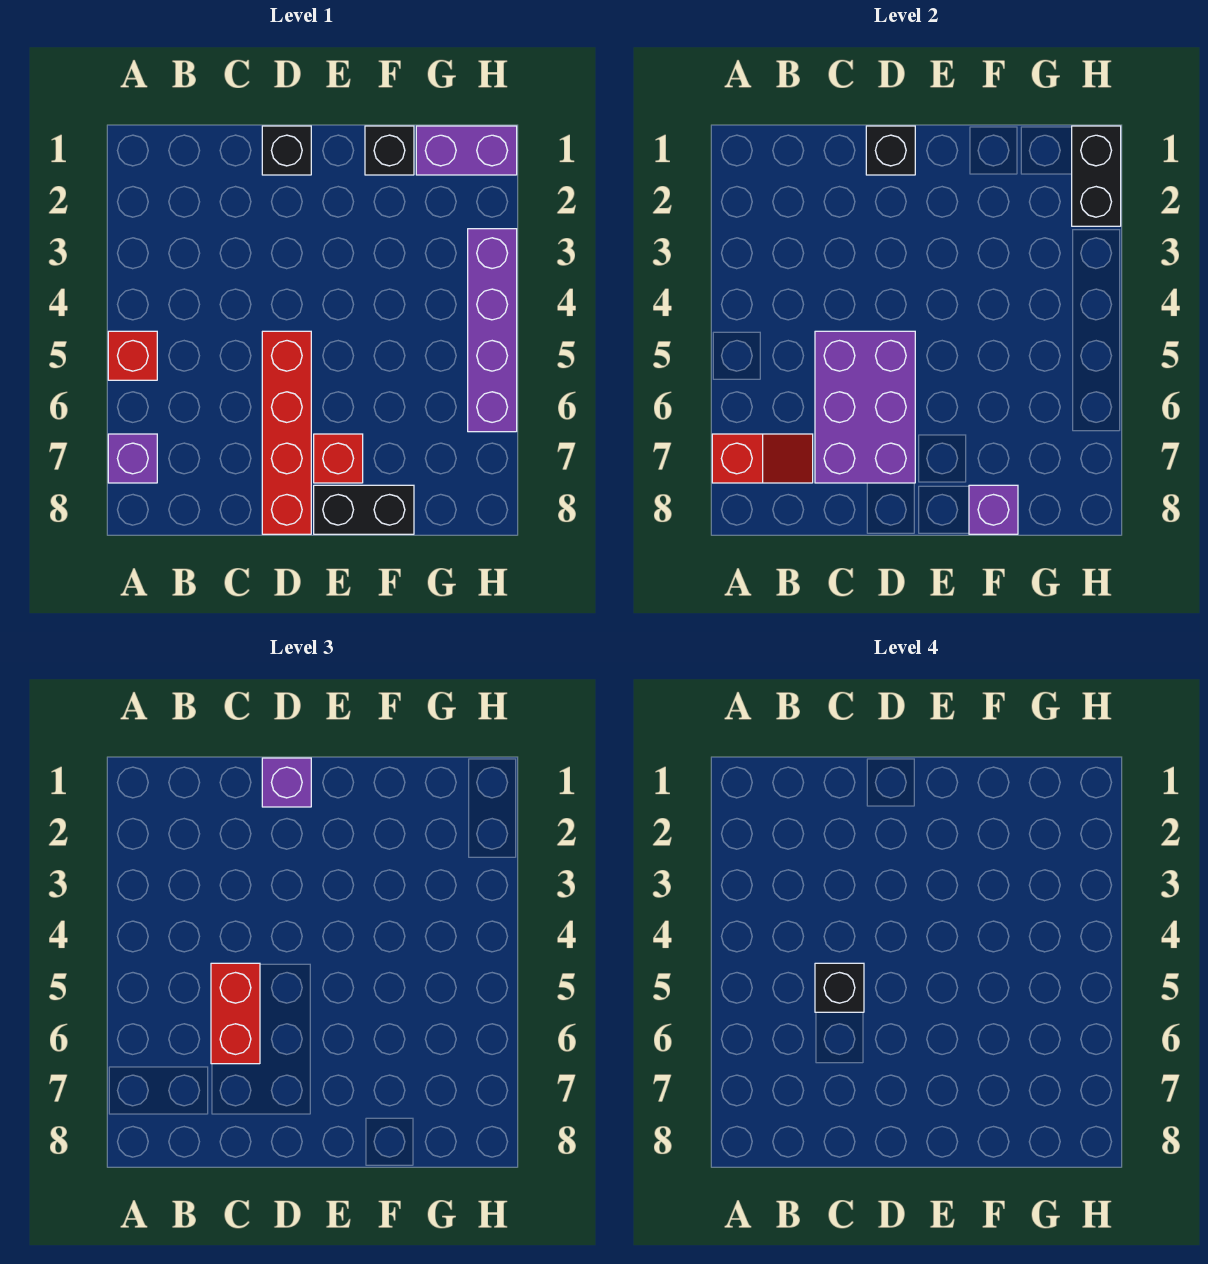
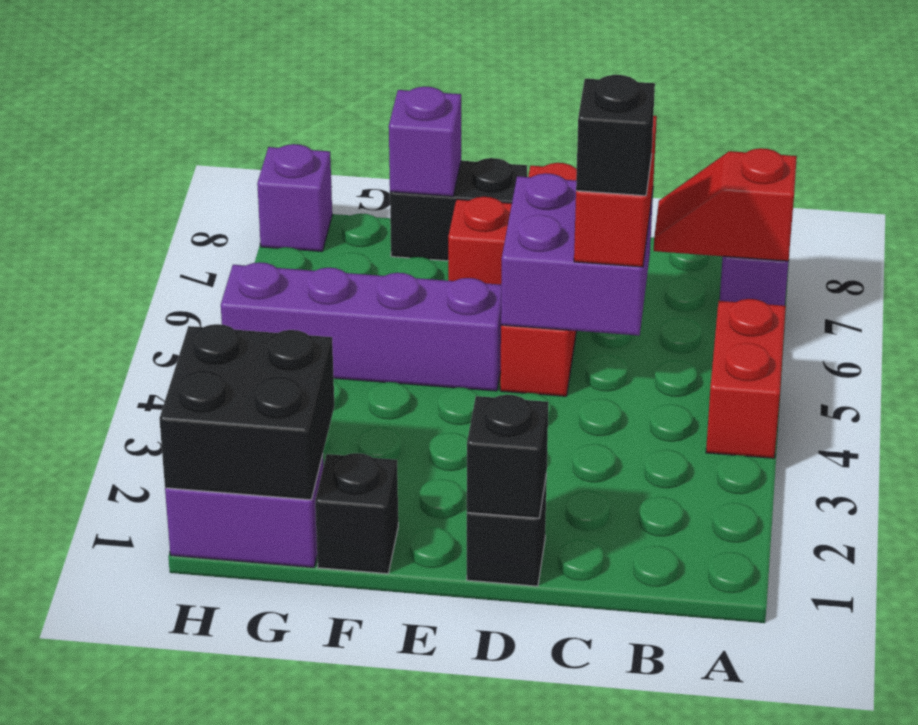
red brick A5 level 1 -> red brick A4:A5 level 1
purple brick C5:D7 level 2 -> purple brick C5:D6 level 2
purple brick D1 level 3 -> purple brick H8 level 1
black brick H1:H2 level 2 -> black brick G1:H2 level 2
purple brick H3:H6 level 1 -> purple brick E5:H5 level 1

